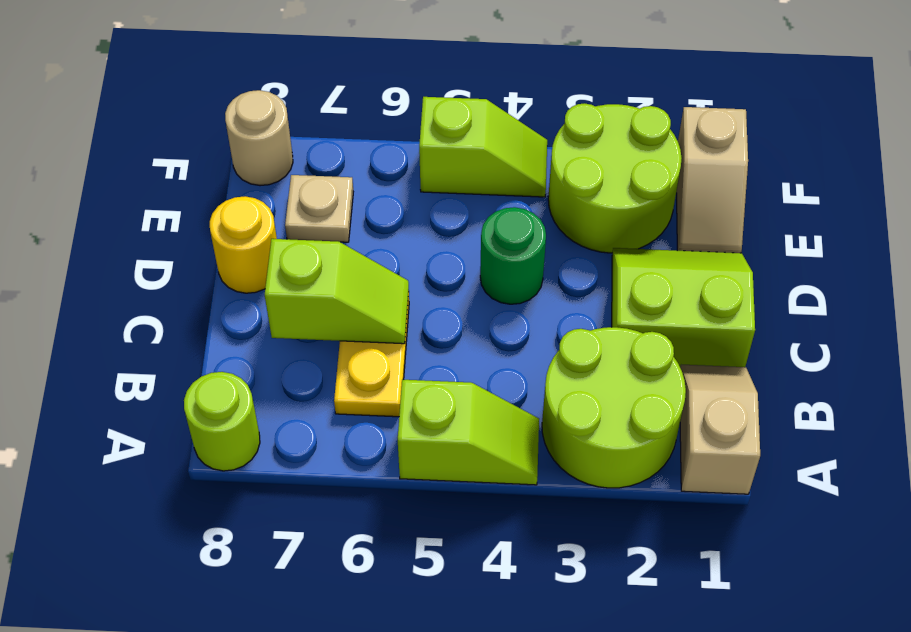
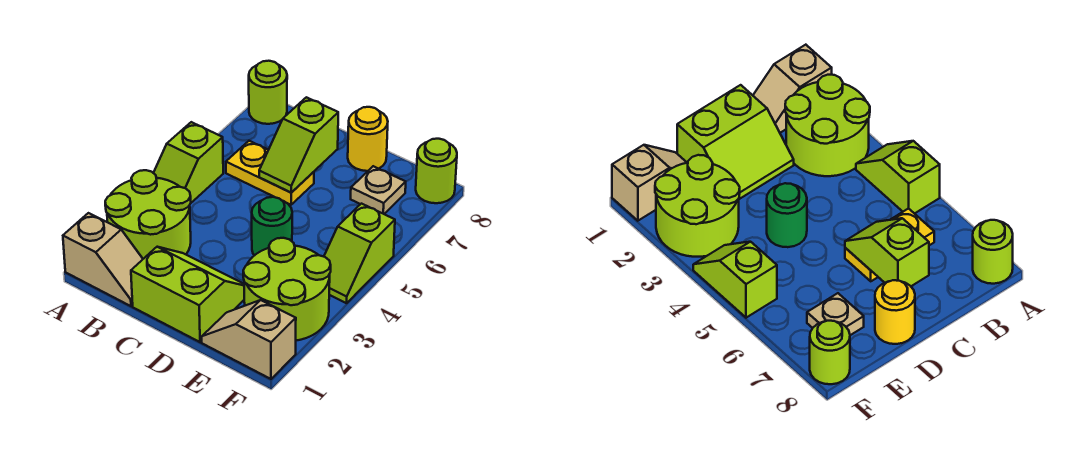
lime slope C1:D2 level 1 top C -> lime slope C1:D2 level 1 top 1
tan round brick F8 level 1 -> lime round brick F8 level 1

